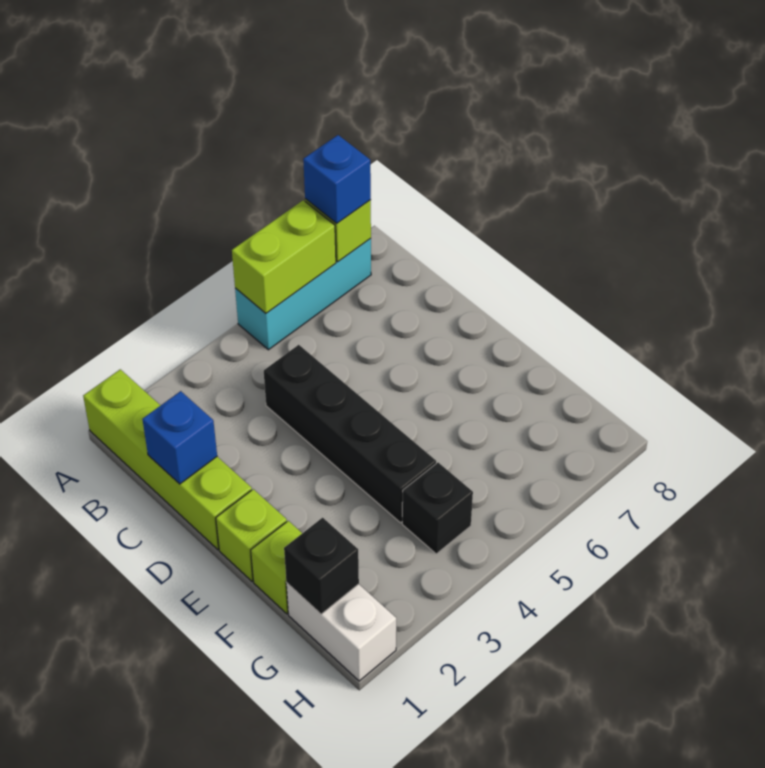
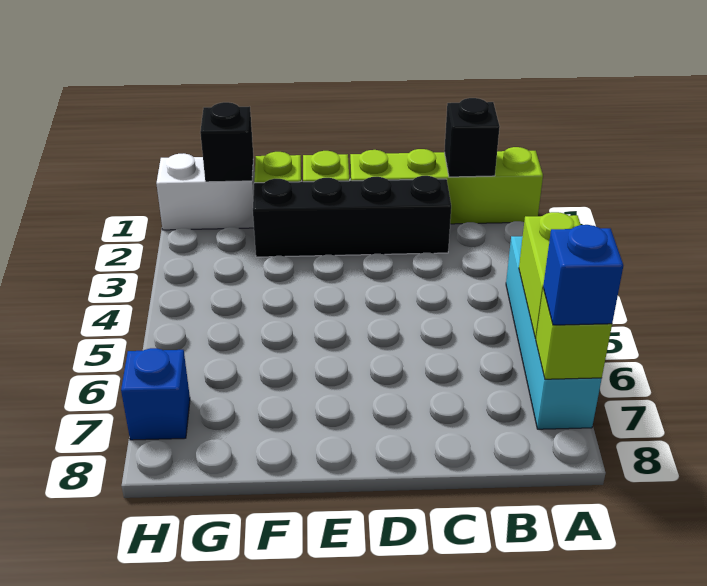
cyan brick A5:A7 level 1 -> cyan brick A4:A7 level 1
blue brick C1 level 2 -> blue brick H7 level 1
black brick C4:F4 level 1 -> black brick C2:F2 level 1
black brick G4 level 1 -> black brick B1 level 2

